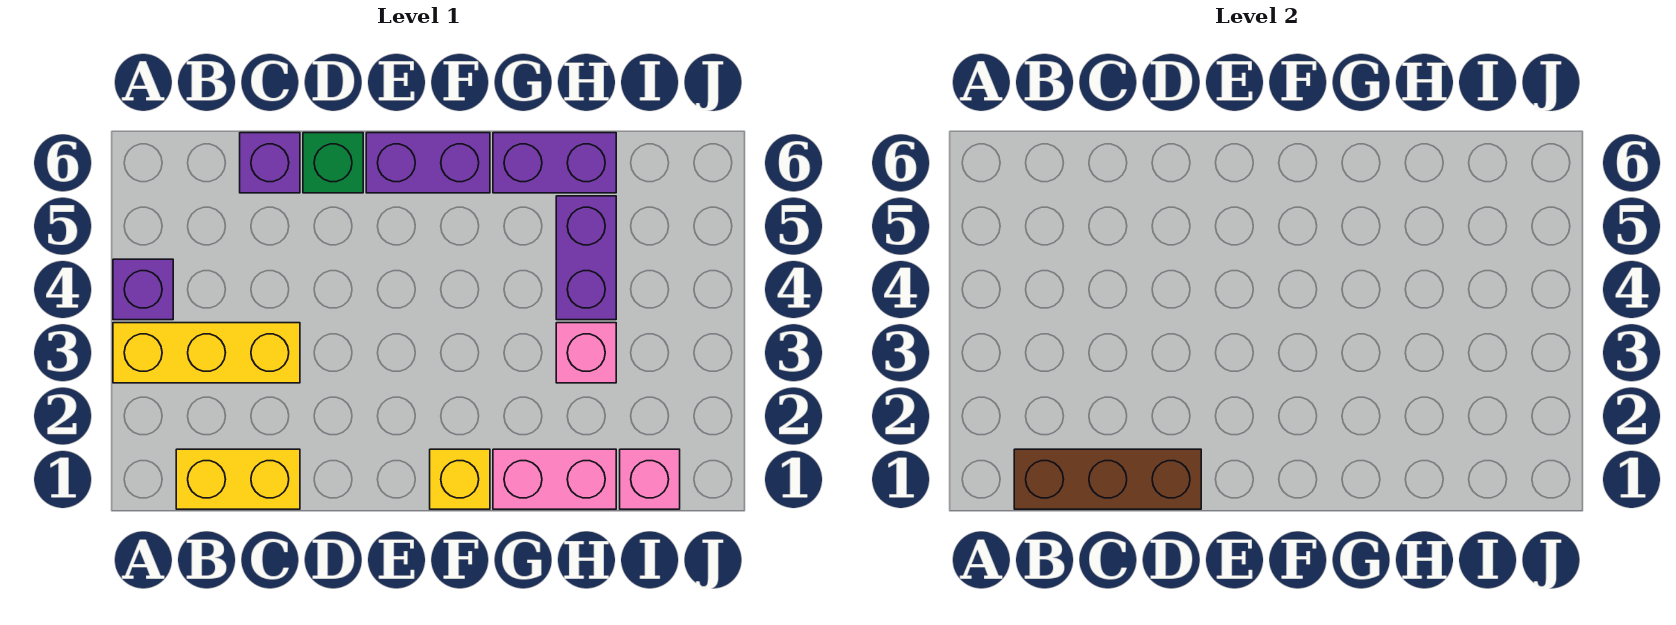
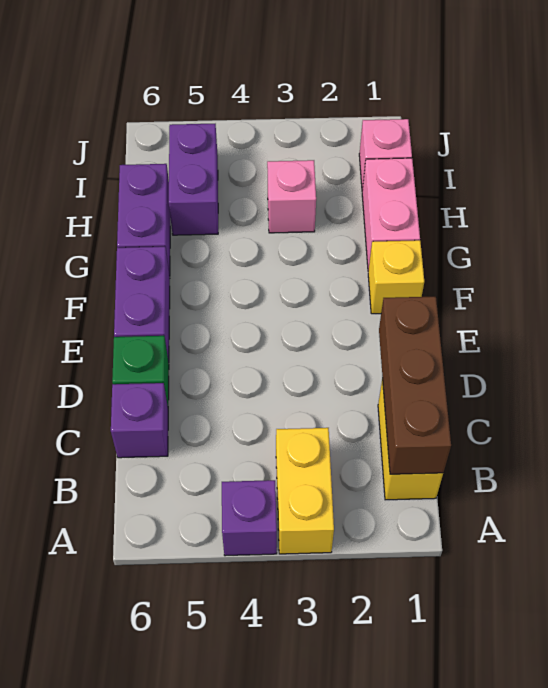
yellow brick A3:C3 level 1 -> yellow brick A3:B3 level 1
purple brick H4:H5 level 1 -> purple brick H5:I5 level 1

